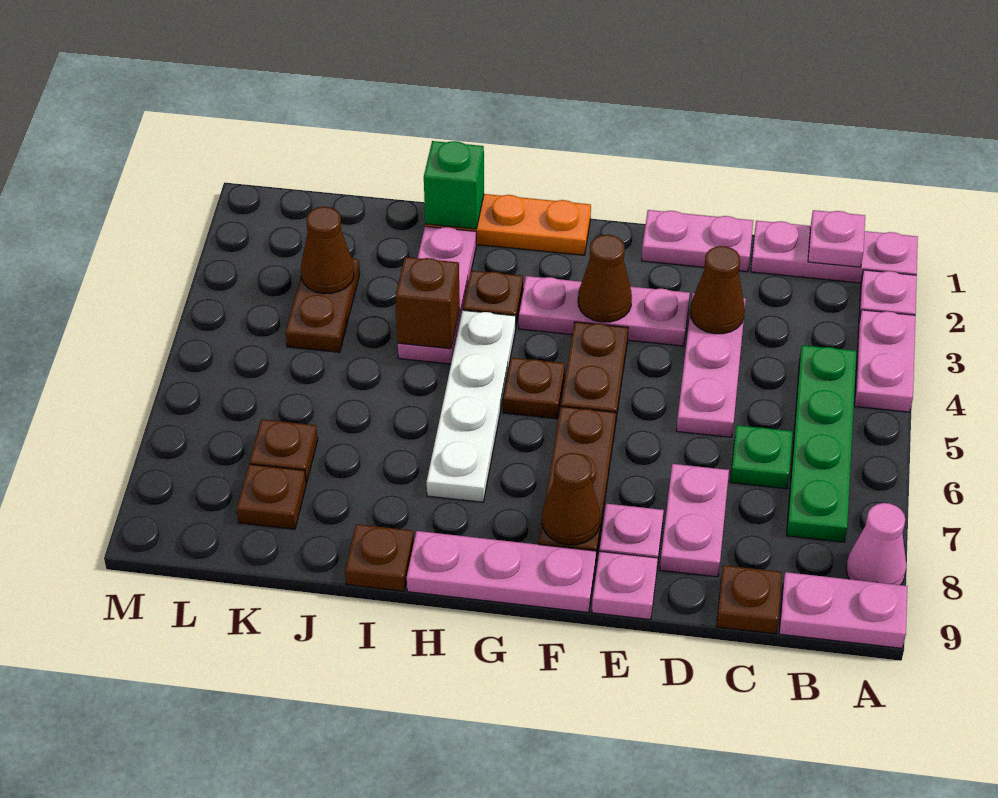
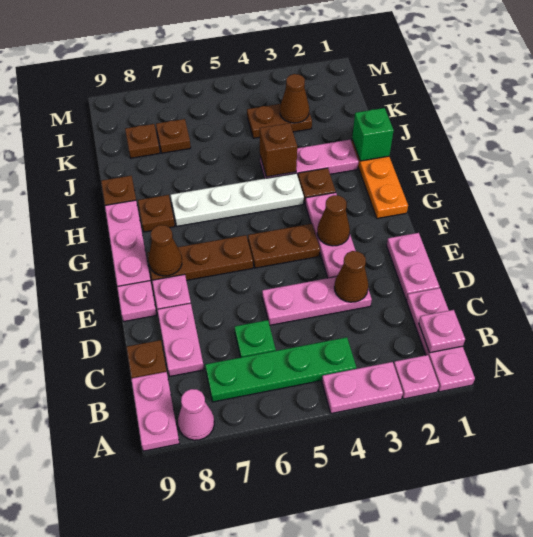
pink plate D7:D8 level 1 -> pink plate C8:D8 level 1
brown plate G5 level 1 -> brown plate H8 level 1

